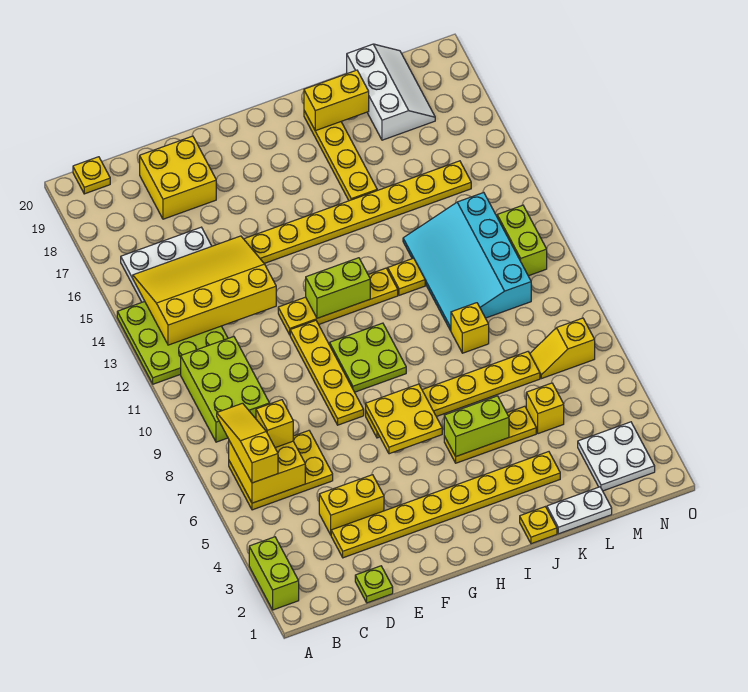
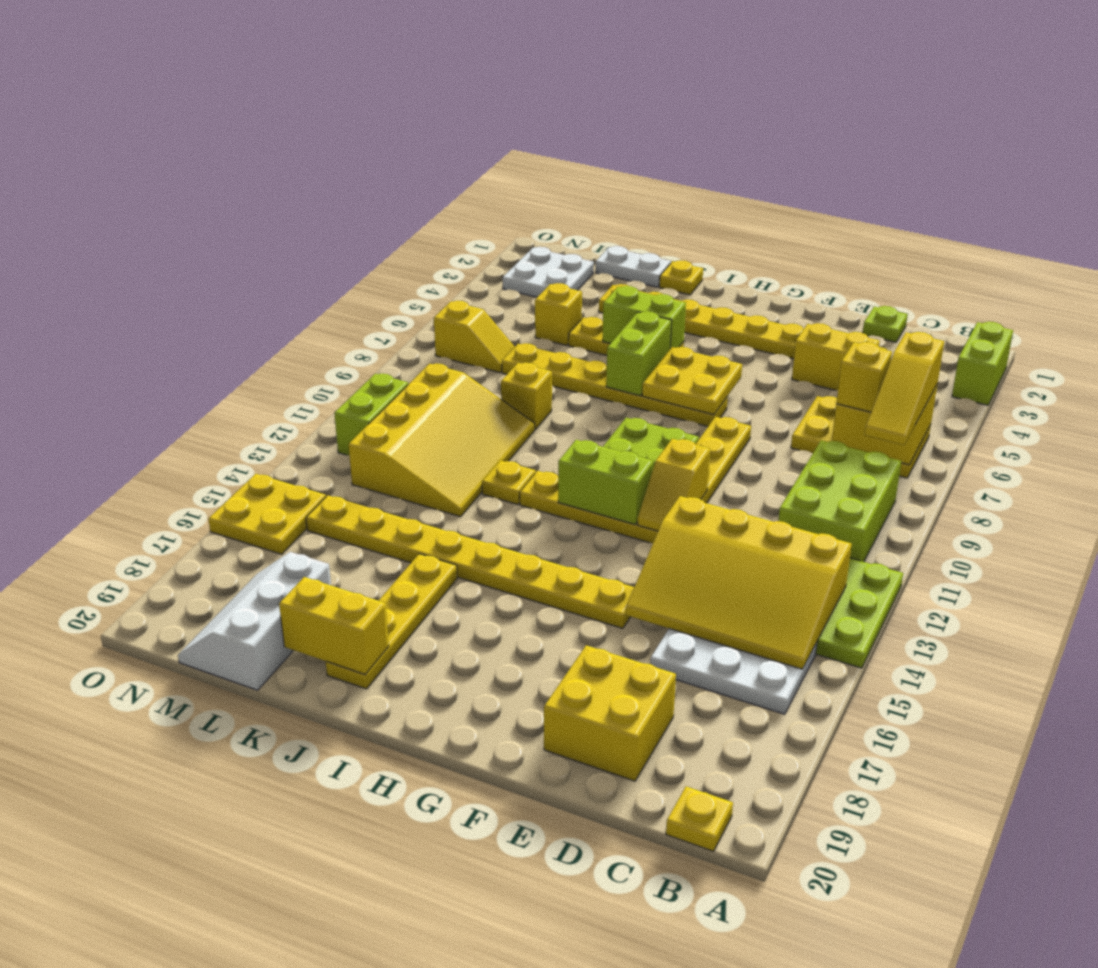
none -> yellow slope F11:F12 level 2 top 11
none -> lime brick I6:I7 level 2
cyan slope K10:M13 level 1 top M -> yellow slope K10:M13 level 1 top M
none -> yellow plate N15:O16 level 1

